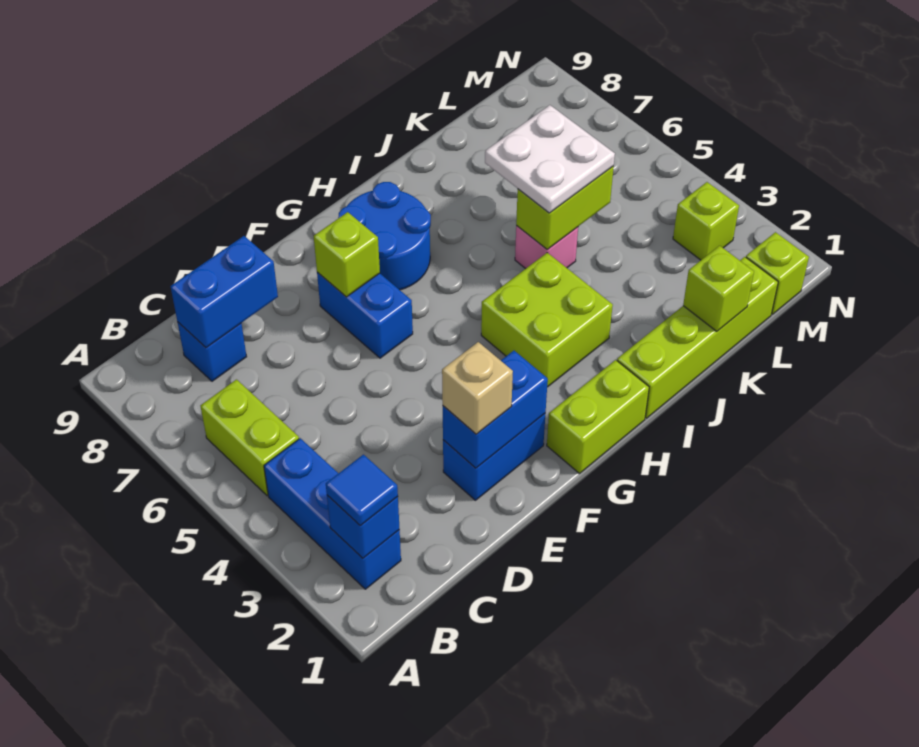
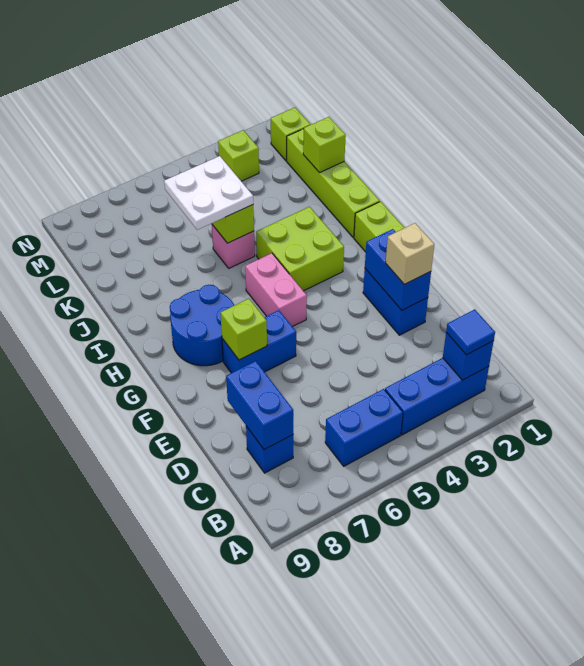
lime brick B5:B6 level 1 -> blue brick B5:B6 level 1
none -> pink brick G5:H5 level 1

